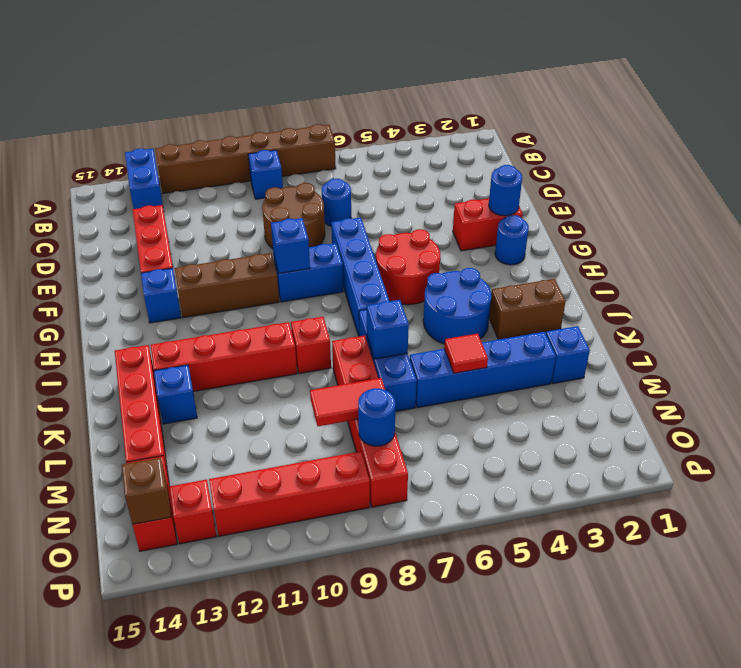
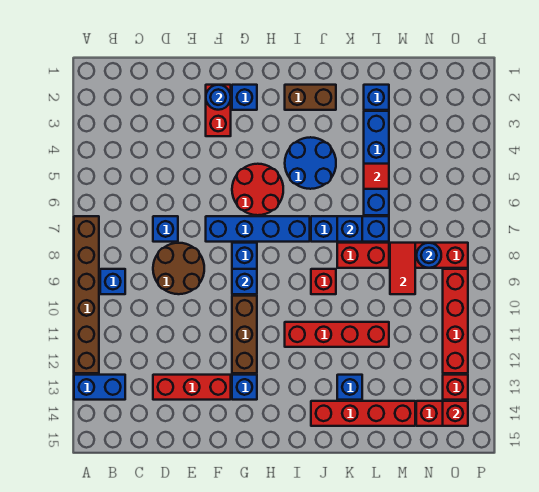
blue round brick D7 level 1 -> blue brick D7 level 1
blue round brick G2 level 1 -> blue brick G2 level 1
brown brick J2:J3 level 1 -> brown brick I2:J2 level 1
red brick J10:J13 level 1 -> red brick I11:L11 level 1
brown brick O14 level 2 -> red brick O14 level 2

